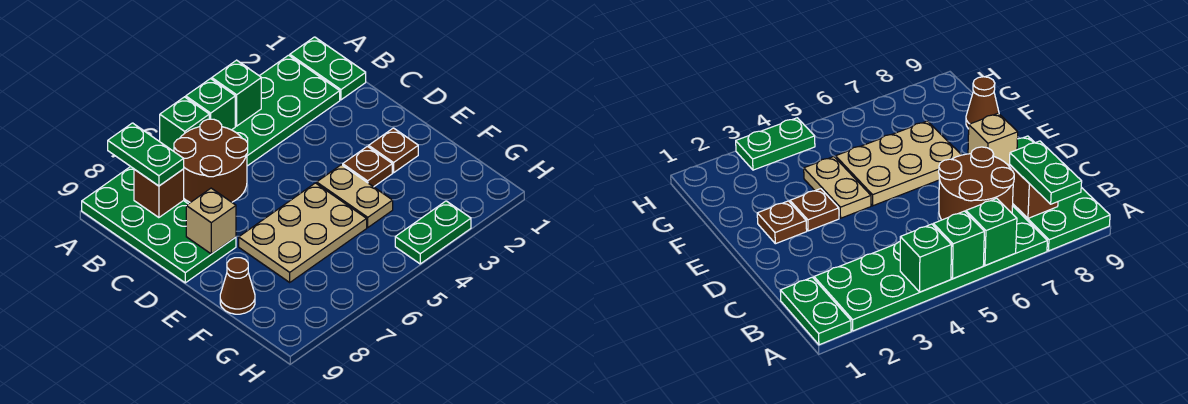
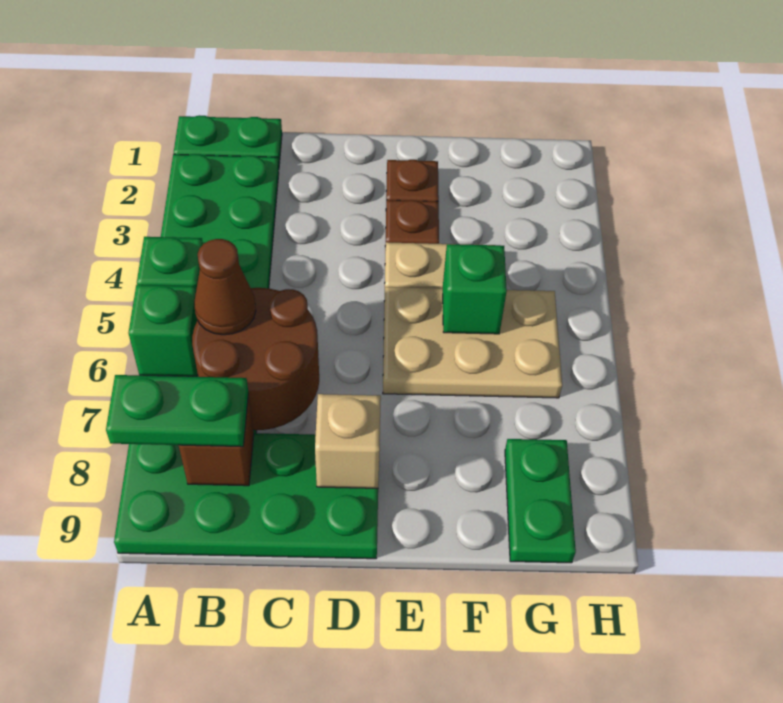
green brick A4 level 2 -> green brick F5 level 2
tan plate E5:F7 level 1 -> tan plate E5:G6 level 1
brown cone F9 level 1 -> brown cone B6 level 3
green plate H3:H4 level 1 -> green plate G8:G9 level 1

